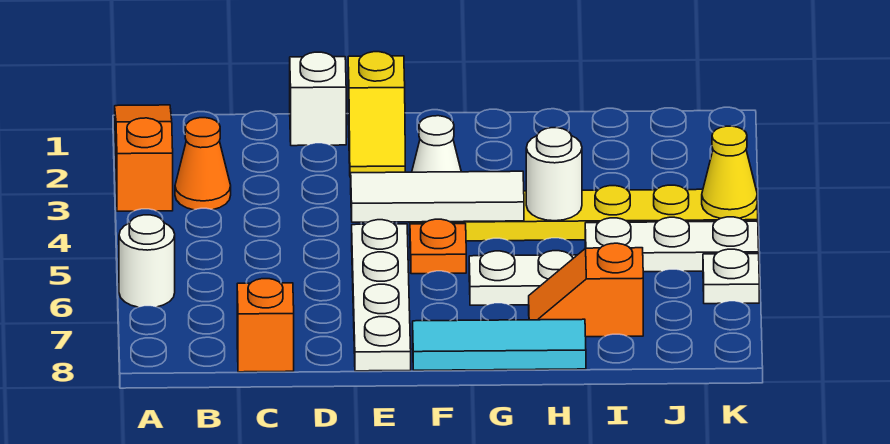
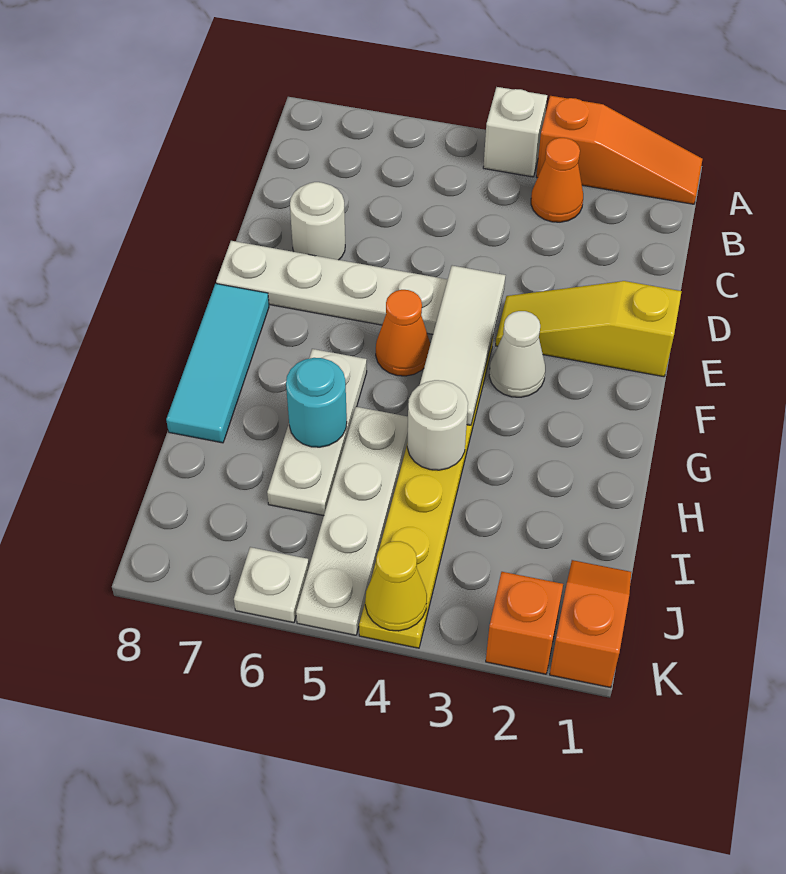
white round brick A6 level 1 -> white round brick D7 level 1
orange brick C8 level 1 -> orange brick K2 level 1
white brick D1 level 1 -> white brick A4 level 1
yellow slope E1:E2 level 1 top 1 -> yellow slope E1:E3 level 1 top 1
orange plate F5 level 1 -> orange cone F5 level 1
none -> cyan round brick H6 level 2
orange slope H7:I7 level 1 top I -> orange slope J1:K1 level 1 top K
white plate I5:K5 level 1 -> white plate H5:K5 level 1

